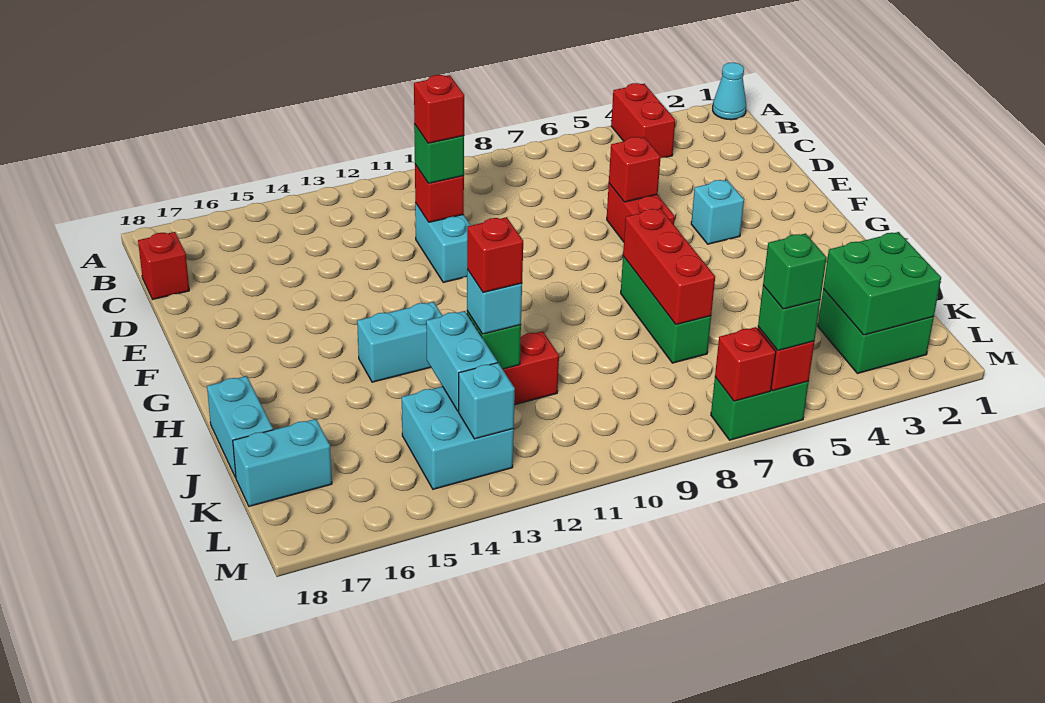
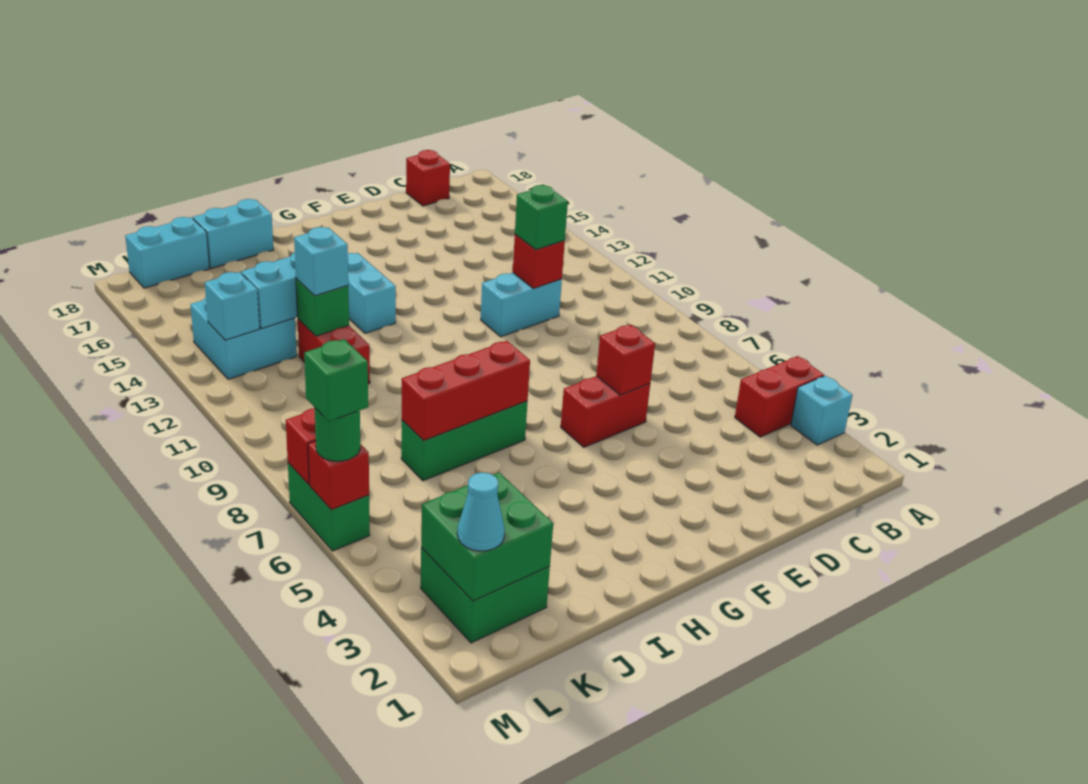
cyan cone A1 level 1 -> cyan cone L2 level 3
red brick D11 level 4 -> none
cyan brick F4 level 1 -> cyan brick A3 level 1
red brick J12 level 4 -> none
cyan brick K17:K18 level 1 -> cyan brick K18:L18 level 1
green brick M6 level 3 -> green round brick M6 level 3

